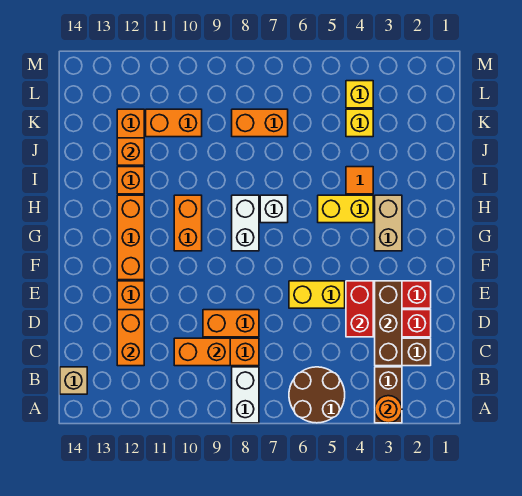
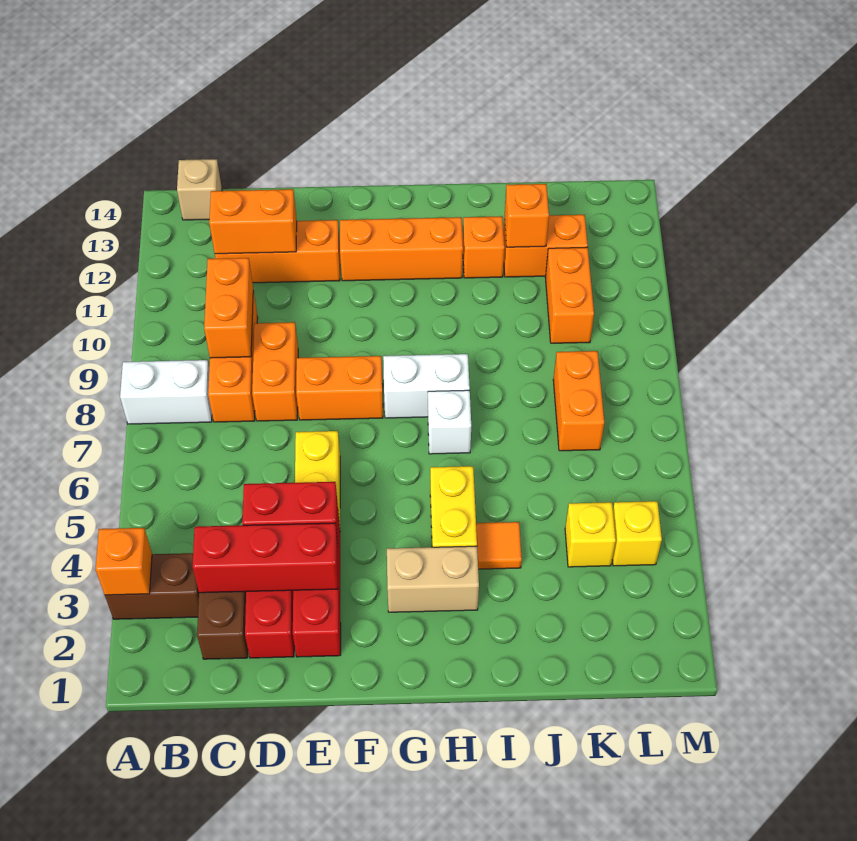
orange round brick A3 level 2 -> orange brick A3 level 2
brown round brick A5:B6 level 1 -> none
brown brick C3:E3 level 2 -> red brick C3:E3 level 2
orange brick G10:H10 level 1 -> orange brick E8:F8 level 1

